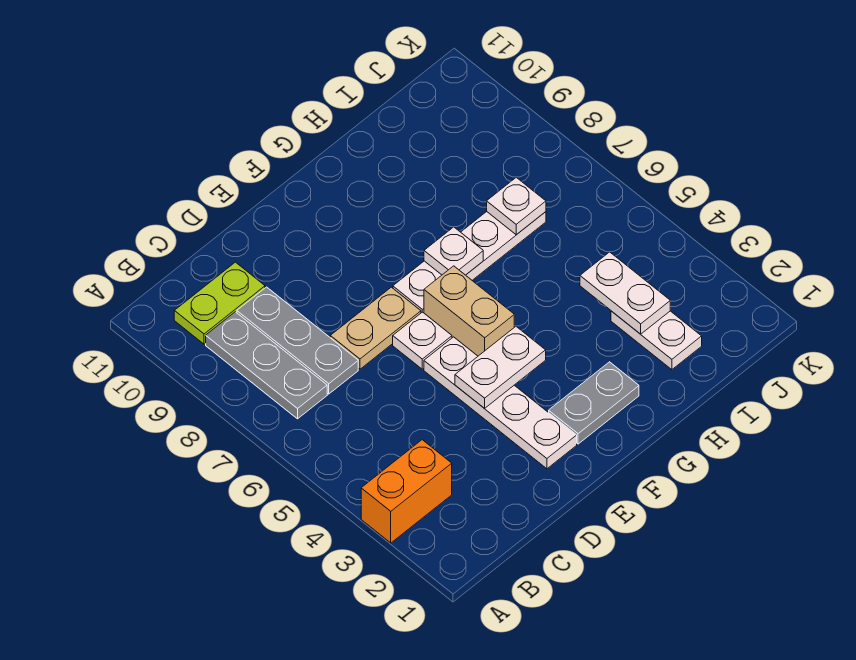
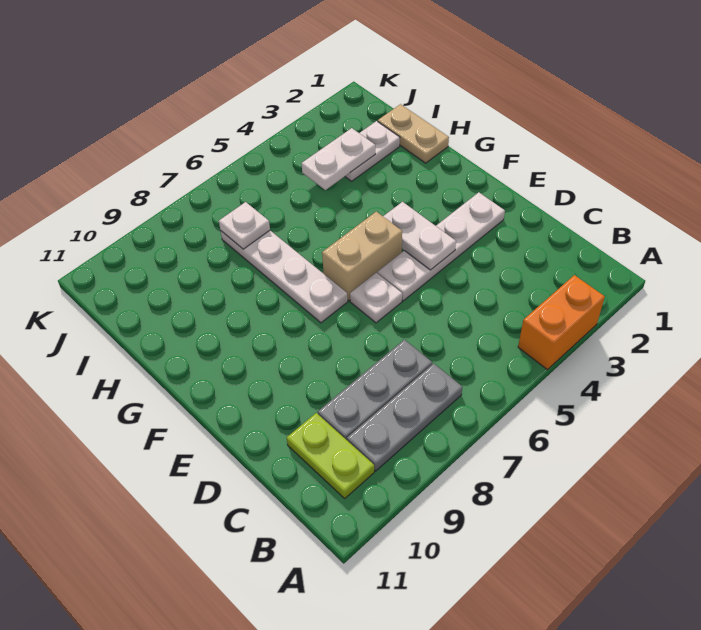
orange brick A3:B3 level 1 -> orange brick A3:A4 level 1
tan plate D7:E7 level 1 -> tan plate H1:I1 level 1
grey plate F2:G2 level 1 -> none
white plate G7 level 2 -> none

